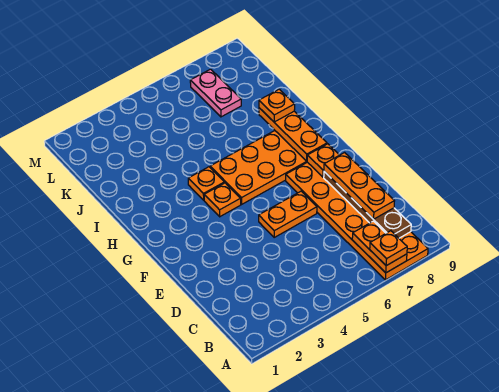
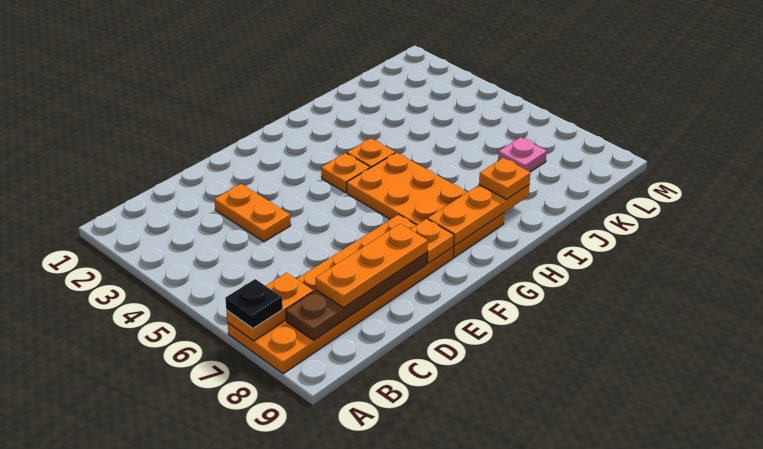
orange plate A7 level 3 -> black plate A7 level 3
orange plate E5:E6 level 1 -> orange plate D3:D4 level 1
pink plate K7:L7 level 1 -> pink plate K7 level 1

